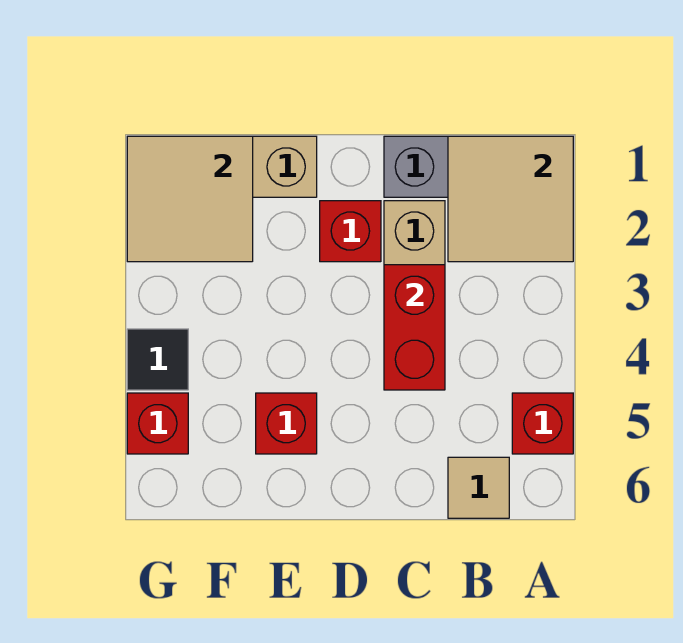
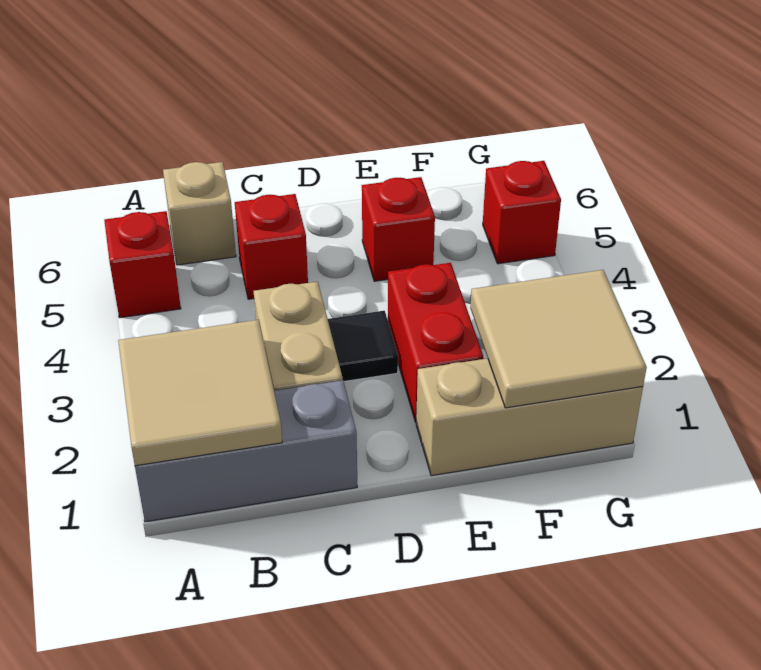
tan tile B6 level 1 -> tan brick B6 level 1
red brick C3:C4 level 2 -> red brick E2:E3 level 1
red brick D2 level 1 -> red brick C5 level 1
black tile G4 level 1 -> black tile D3 level 1

